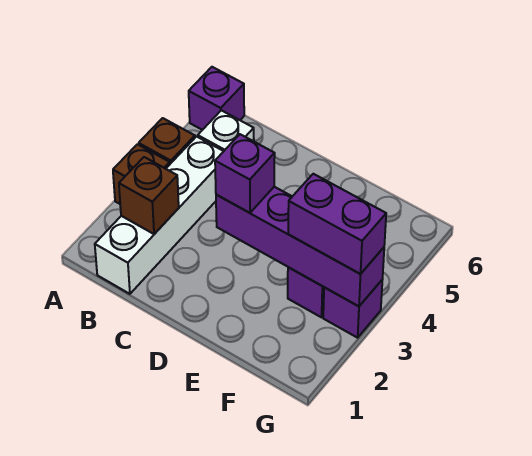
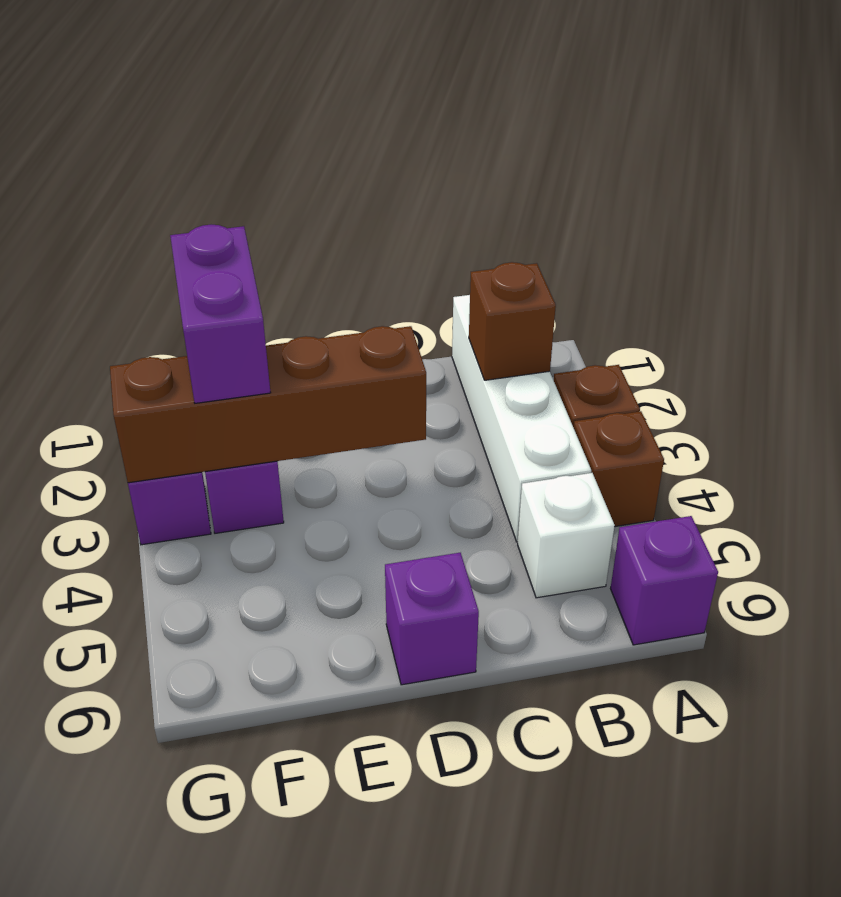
purple brick D3:G3 level 2 -> brown brick D3:G3 level 2
purple brick D3 level 3 -> purple brick D6 level 1
purple brick F3:G3 level 3 -> purple brick F2:F3 level 3

